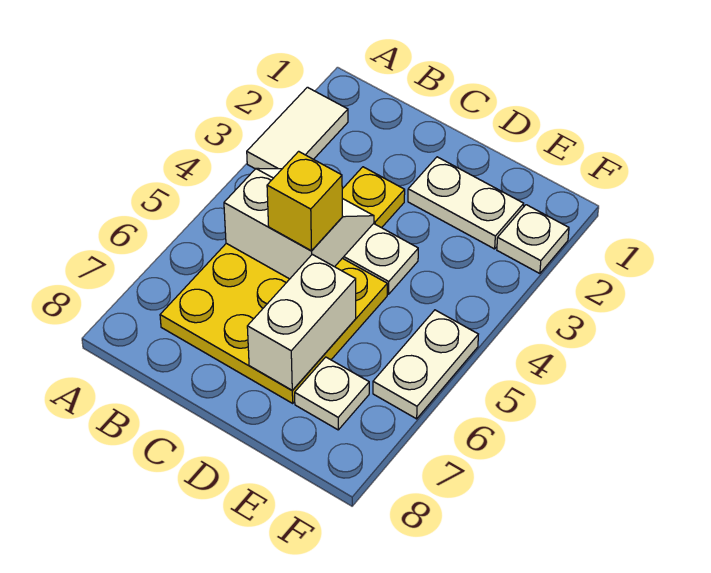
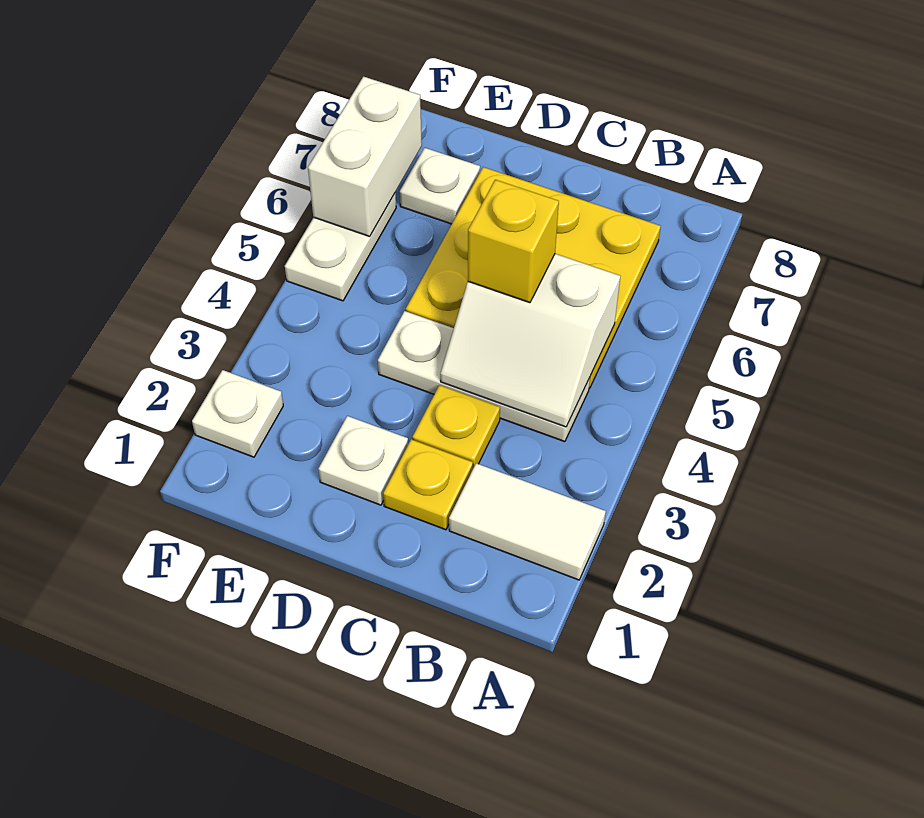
white tile A2:A3 level 1 -> white tile A2:B2 level 1
none -> yellow plate C2 level 1
white plate D2:E2 level 1 -> white plate D2 level 1
white brick D6:D7 level 2 -> white brick F6:F7 level 2

